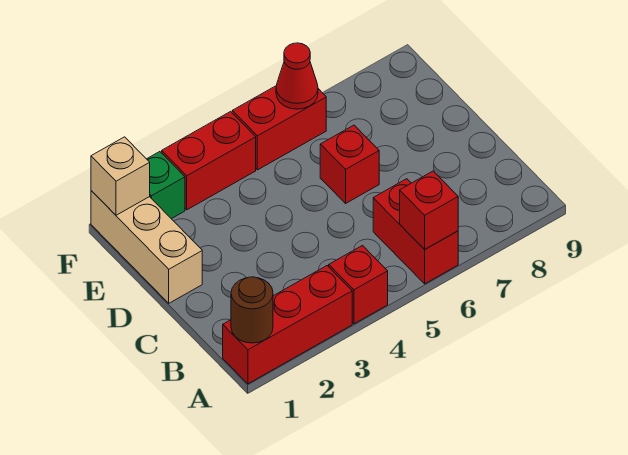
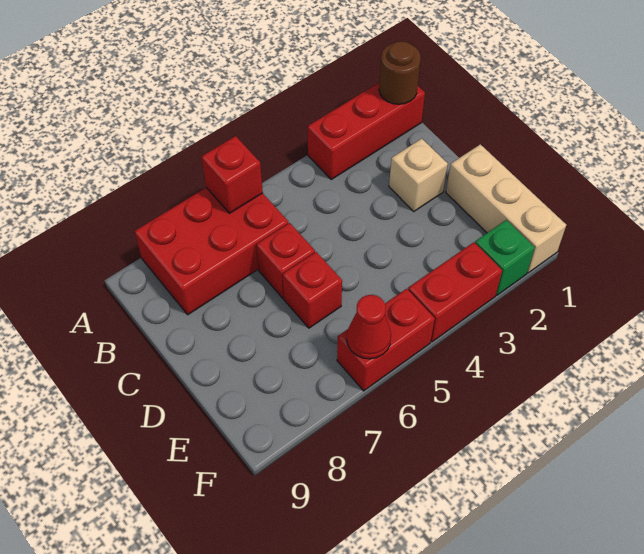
red brick A4 level 1 -> red brick C6 level 1
red brick A6:B6 level 1 -> red brick A6:B8 level 1
tan brick F1 level 2 -> tan brick C2 level 1

